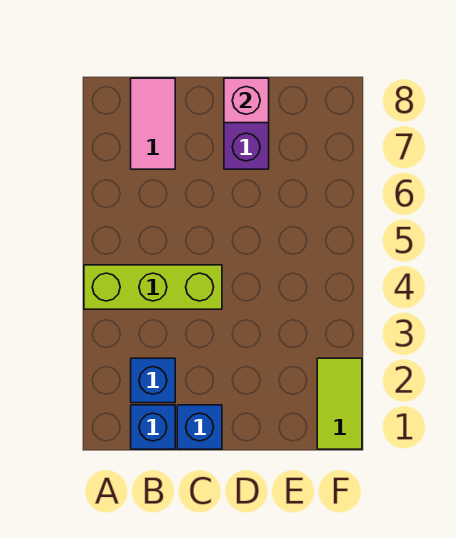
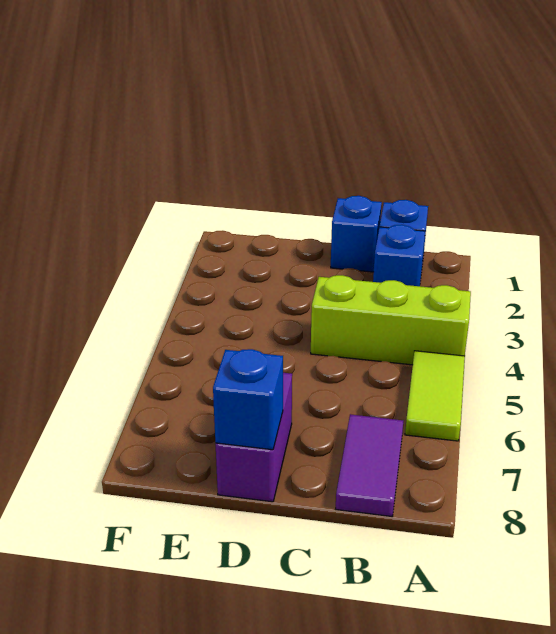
pink tile B7:B8 level 1 -> purple tile B7:B8 level 1
pink brick D8 level 2 -> blue brick D8 level 2
lime tile F1:F2 level 1 -> lime tile A5:A6 level 1

